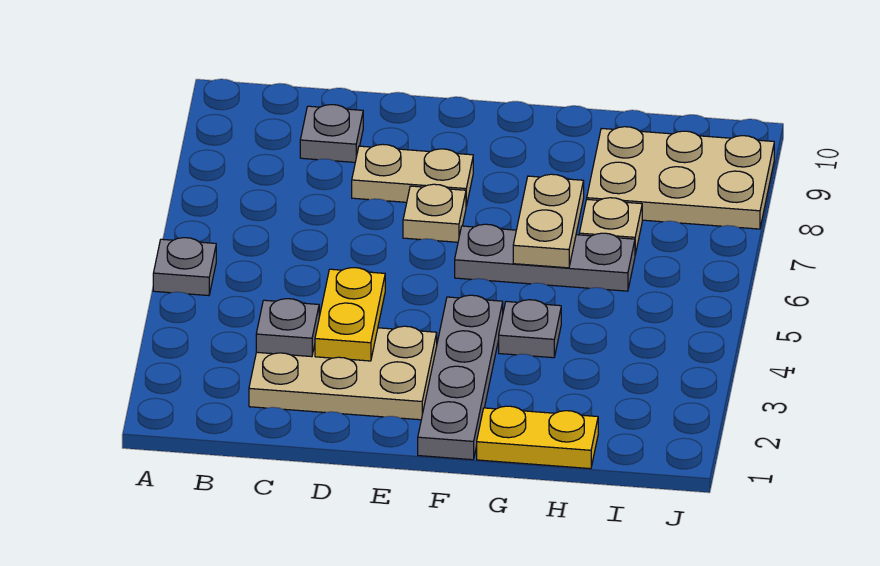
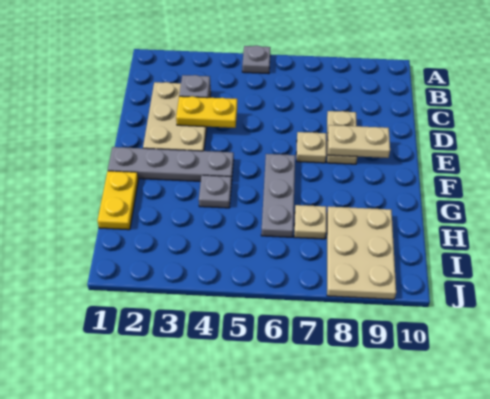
grey plate C9 level 1 -> none
tan plate G6:G7 level 2 -> tan plate E8:E9 level 2

